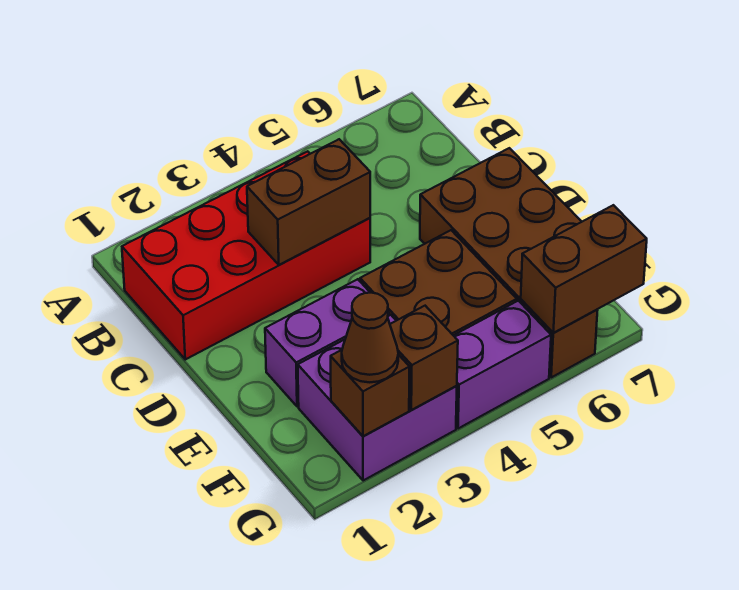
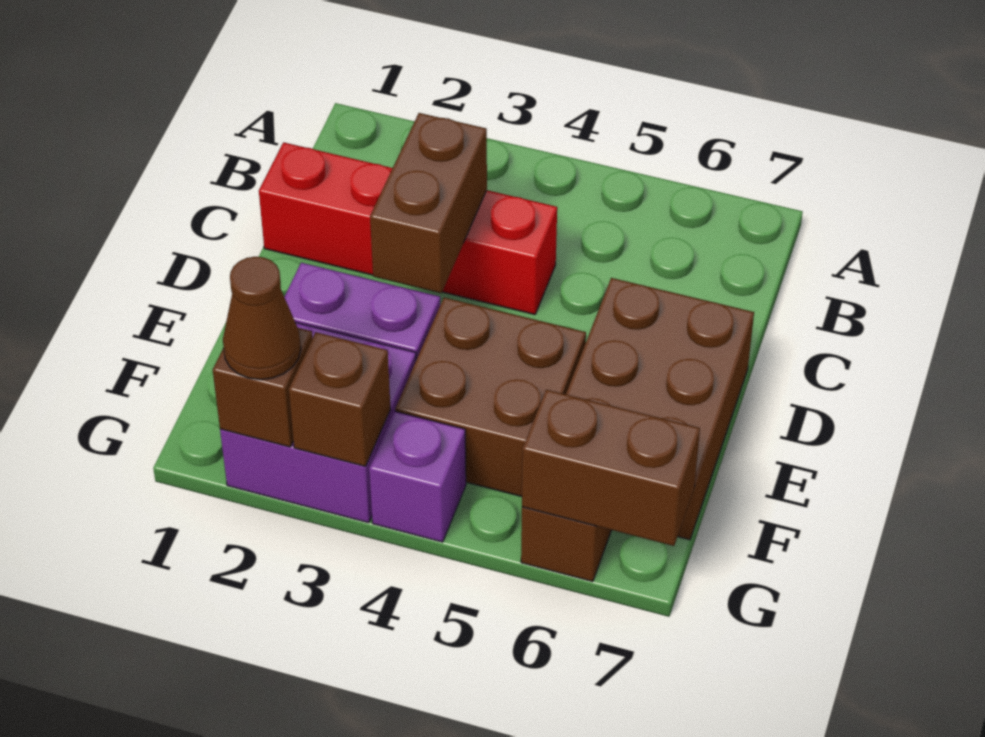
red brick B1:C4 level 1 -> red brick C1:C4 level 1
brown brick C3:C4 level 2 -> brown brick C3:D3 level 2
purple brick G4:G5 level 1 -> purple brick G4 level 1

